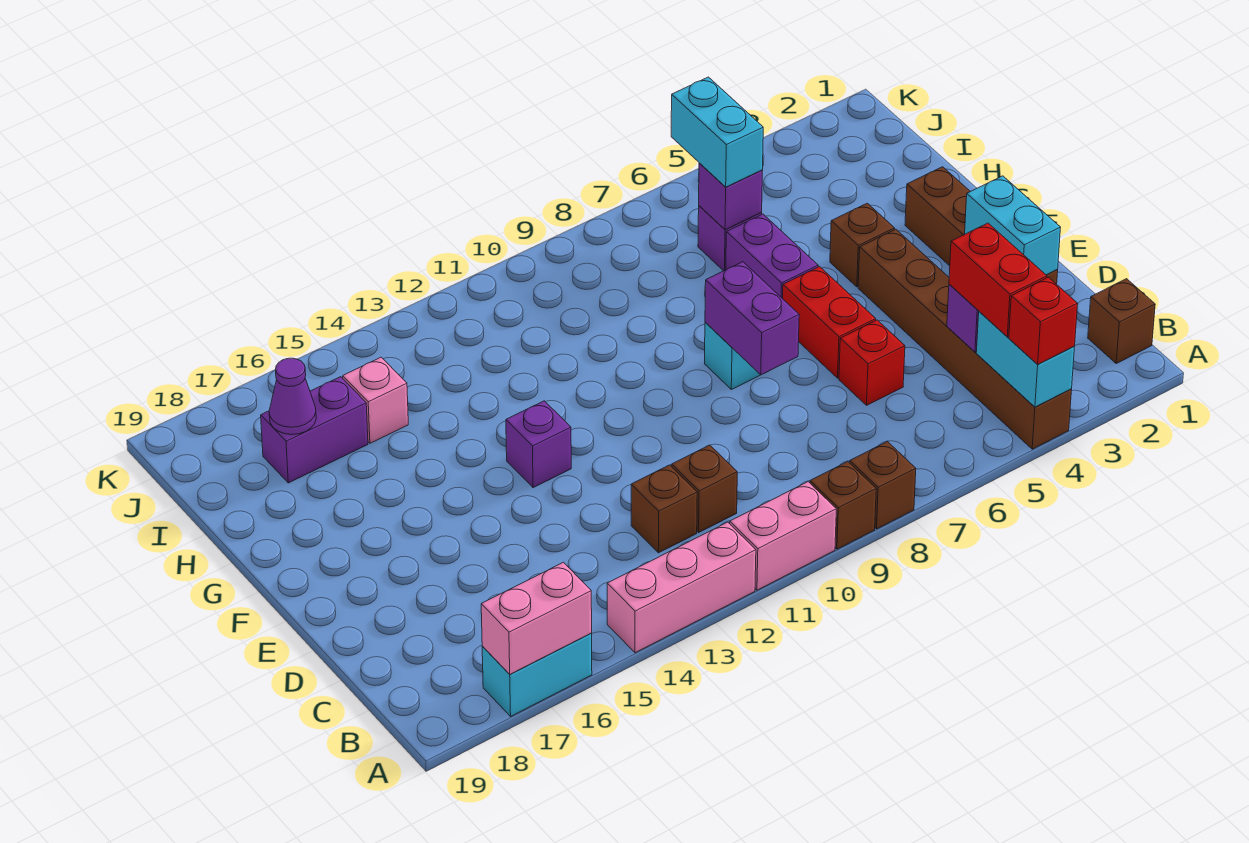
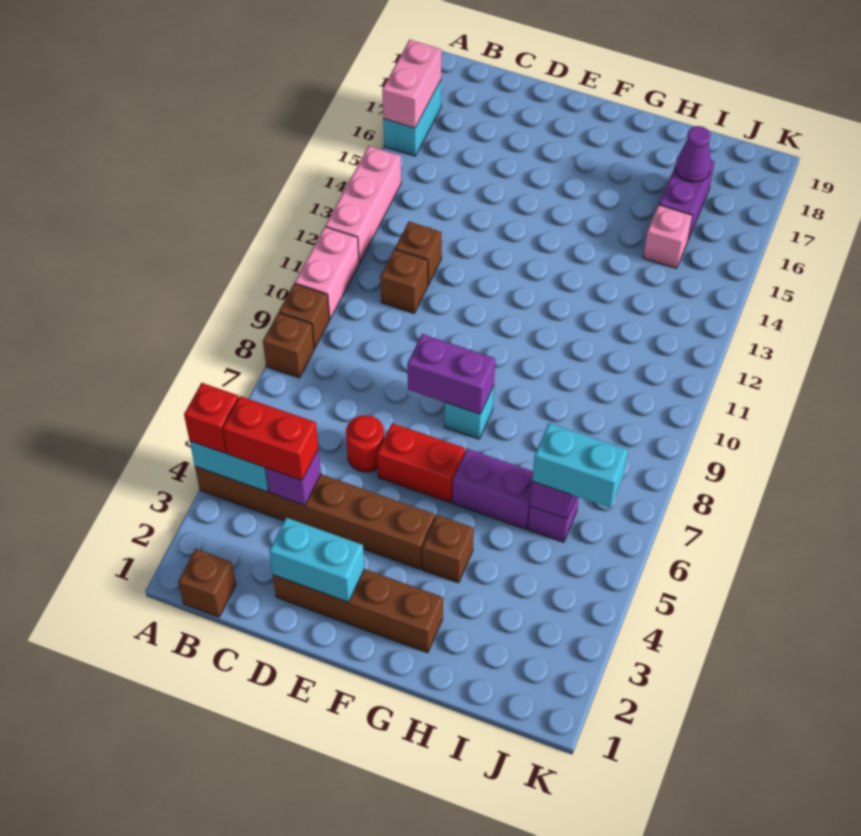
red brick D6 level 1 -> red round brick D6 level 1
purple brick F13 level 1 -> none

